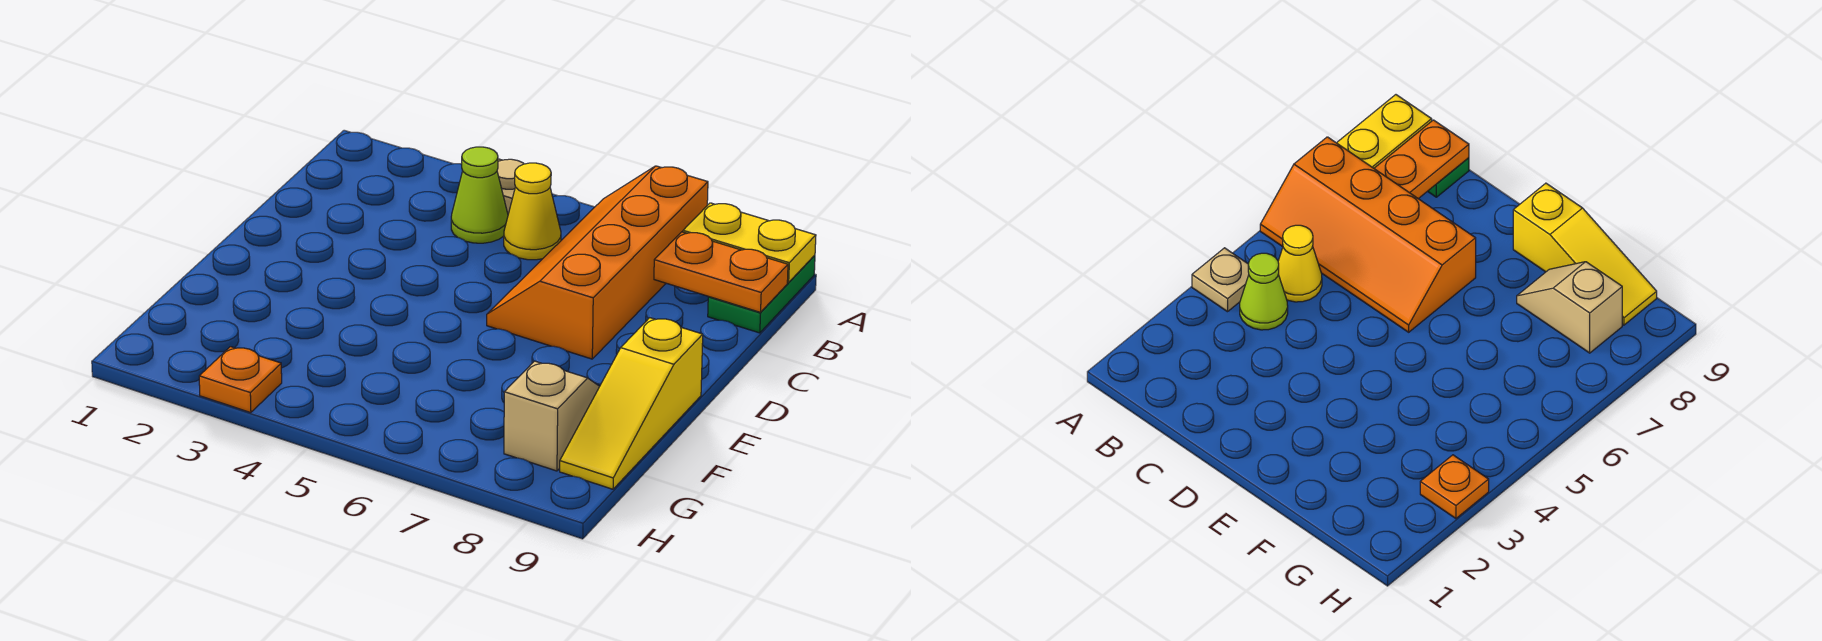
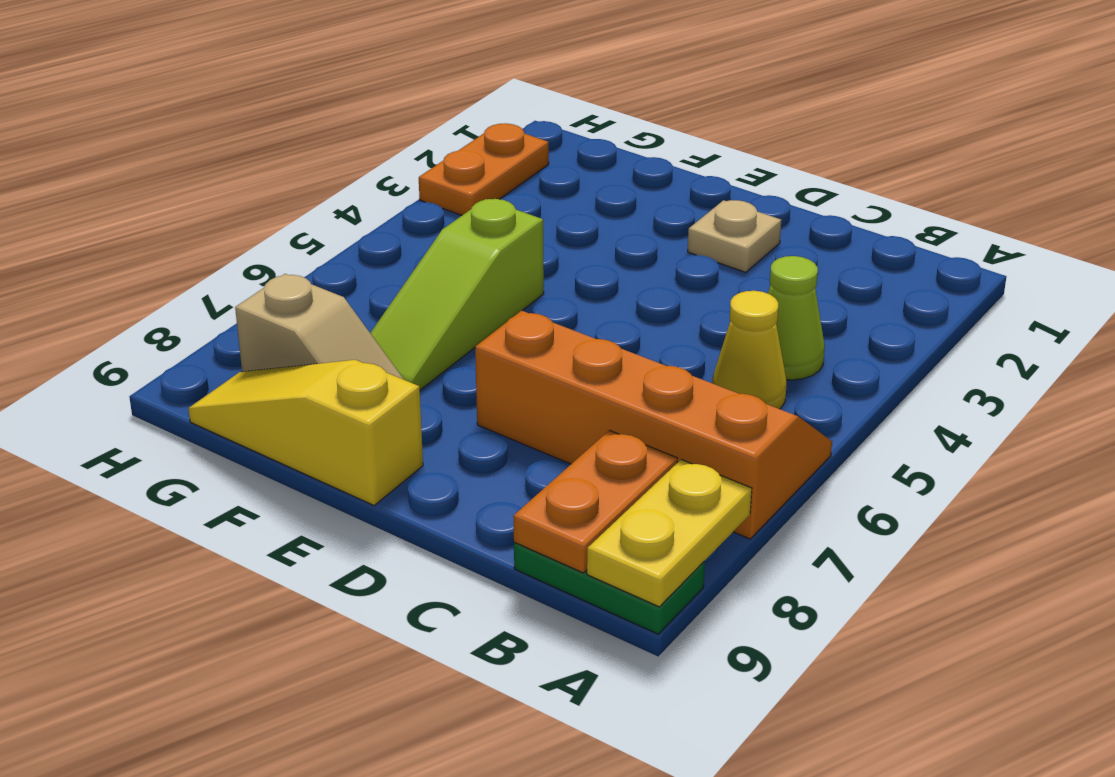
tan plate A4 level 1 -> tan plate D2 level 1
none -> lime slope F5:F7 level 1 top 5
orange plate H3 level 1 -> orange plate H2:H3 level 1

